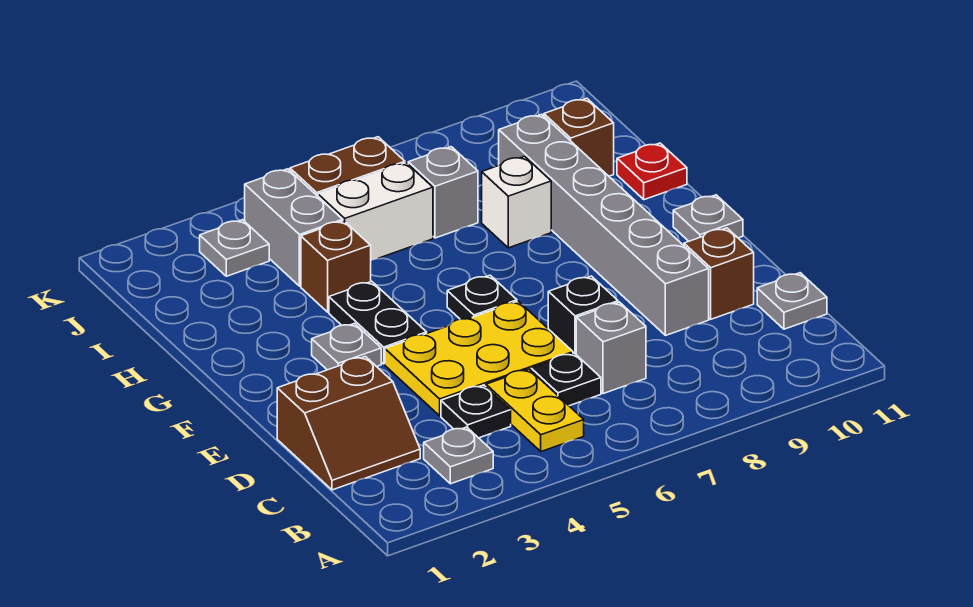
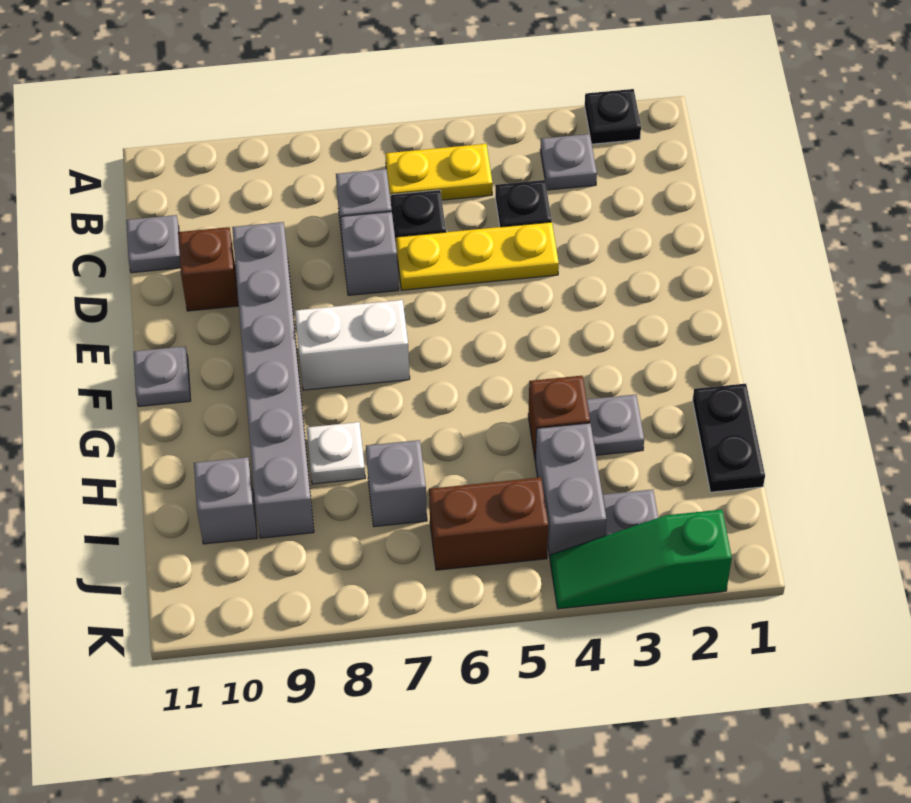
yellow plate B5:C5 level 1 -> yellow plate B5:B6 level 1
brown slope C1:D2 level 1 top D -> none
yellow plate D4:E6 level 1 -> yellow plate D4:D6 level 1
black brick D7 level 1 -> grey brick D7 level 1
grey plate F3 level 1 -> grey plate H3 level 1
black plate F4:G4 level 1 -> black plate H1:I1 level 1
black plate F6 level 1 -> black plate A2 level 1
white brick H8 level 1 -> white plate H8 level 1
red plate H11 level 1 -> none
white brick I5:I6 level 1 -> white brick F7:F8 level 1
brown brick I10 level 1 -> grey brick I10 level 1
none -> green slope K2:K4 level 1 top 2

